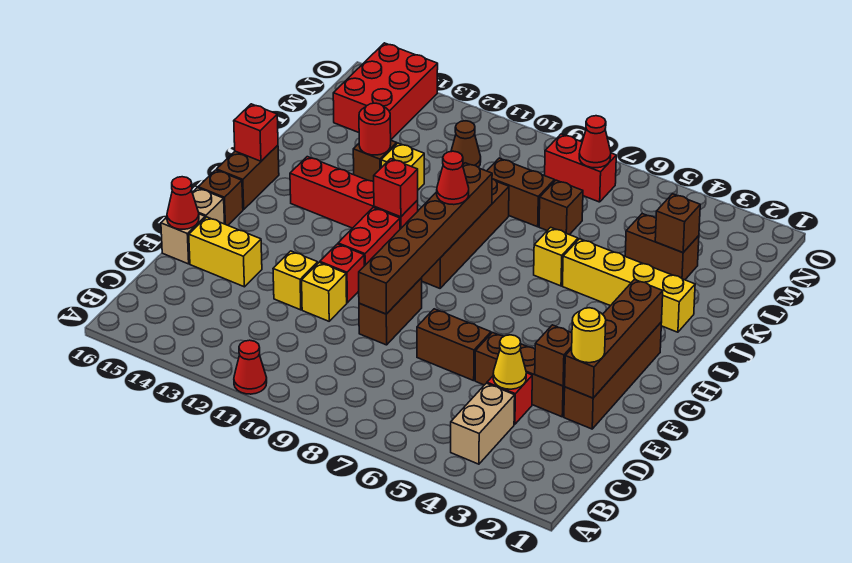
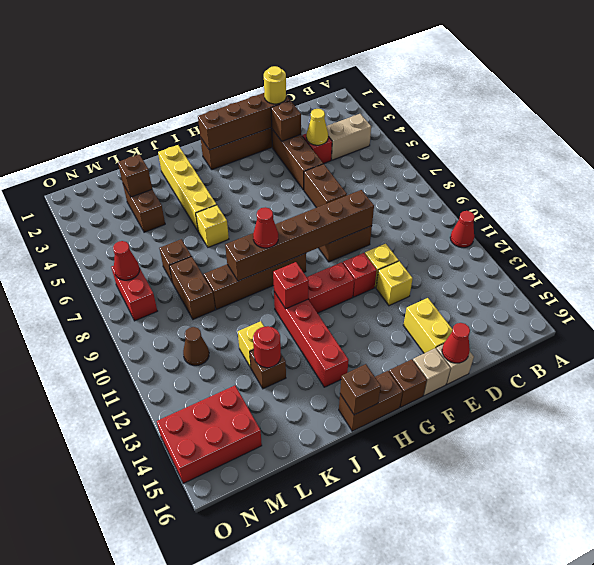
red brick I16 level 2 -> brown brick I16 level 2

